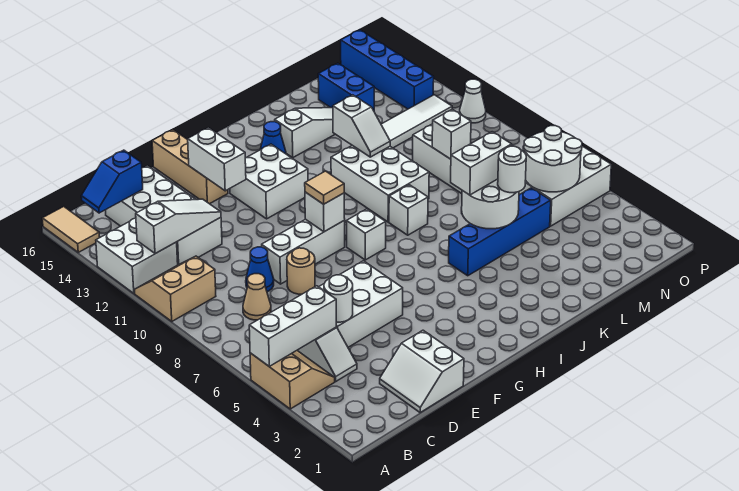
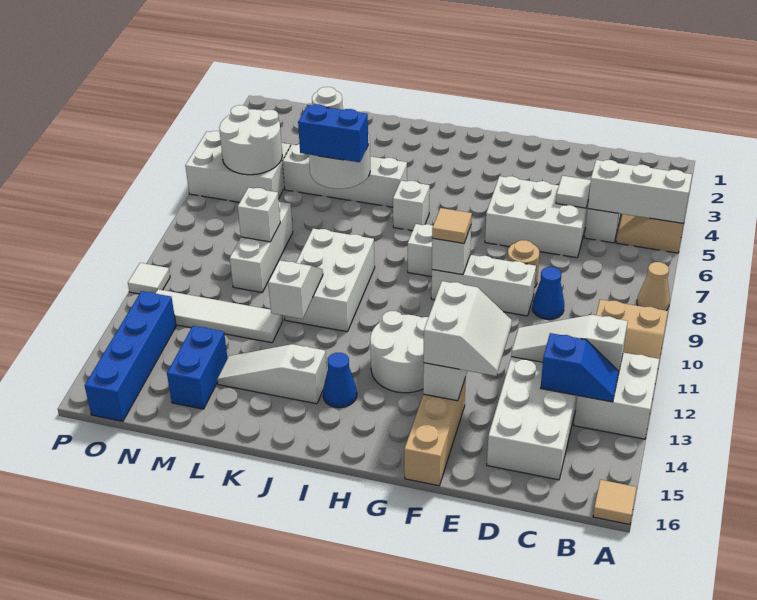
tan tile A15:A16 level 1 -> tan tile A16 level 1
blue slope B15:C15 level 2 top C -> blue slope B13:C13 level 2 top C
tan cone C8 level 1 -> tan cone A8 level 1
white slope D1:E2 level 1 top E -> white slope E13:F14 level 3 top F
white round brick D5 level 2 -> white tile D5 level 2
white brick G12:H13 level 1 -> white round brick G12:H13 level 1
blue brick J5:M5 level 1 -> white brick J5:M5 level 1
white brick J8 level 1 -> white brick I6 level 1
white brick K6:L6 level 3 -> blue brick K6:L6 level 3
white cone P11 level 1 -> white tile P11 level 1

